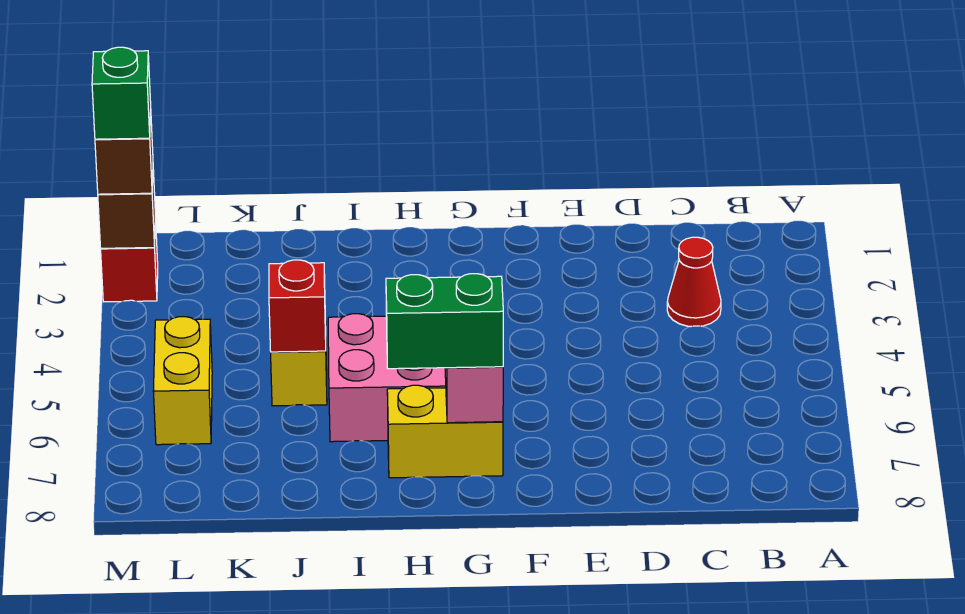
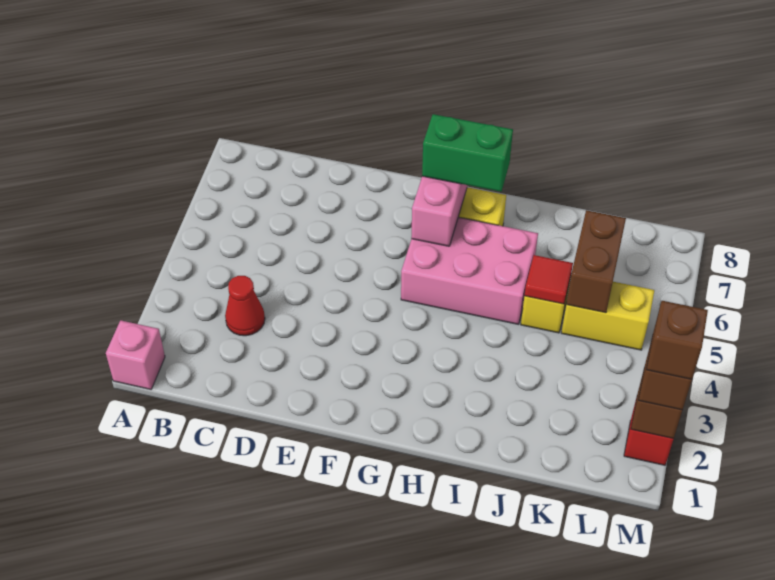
none -> pink brick A1 level 1
red brick J5 level 2 -> red tile J5 level 2
none -> brown brick K5:K6 level 2
yellow brick L5:L6 level 1 -> yellow brick K5:L5 level 1
green brick M2 level 4 -> brown brick M2 level 4

